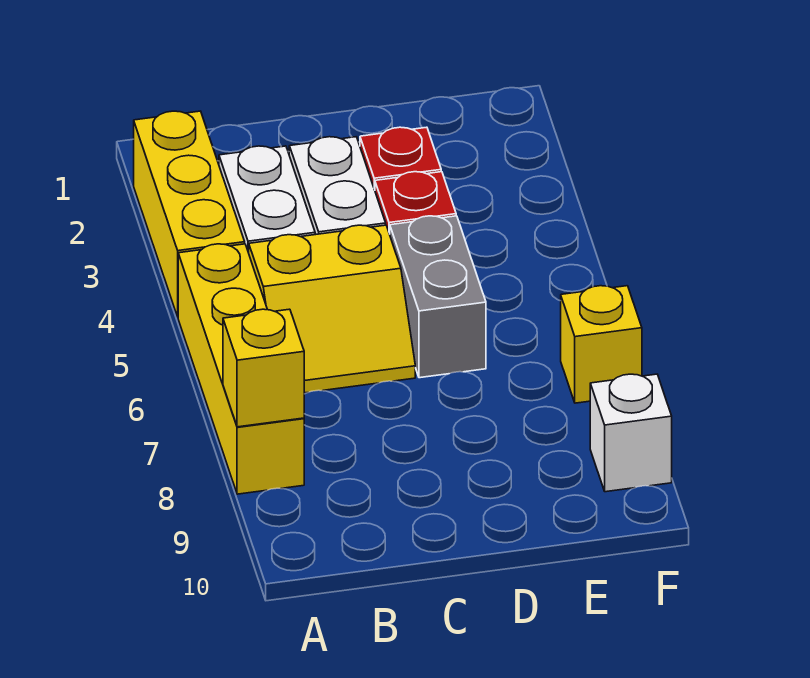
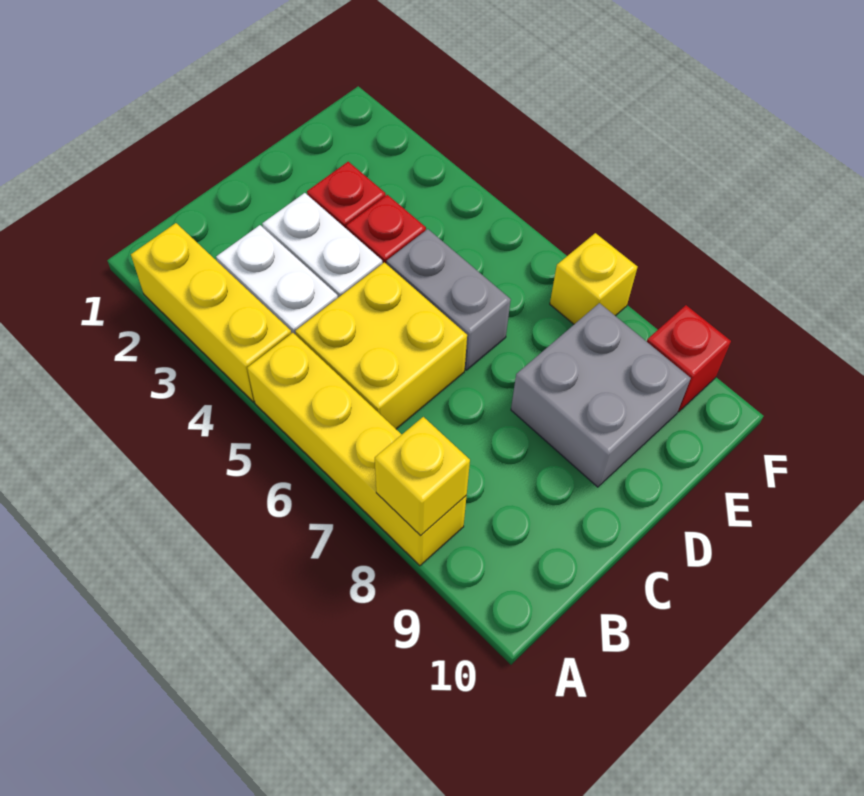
yellow slope B5:C6 level 1 top 5 -> yellow brick B5:C6 level 1
none -> grey brick D8:E9 level 1
white brick F9 level 1 -> red brick F9 level 1

